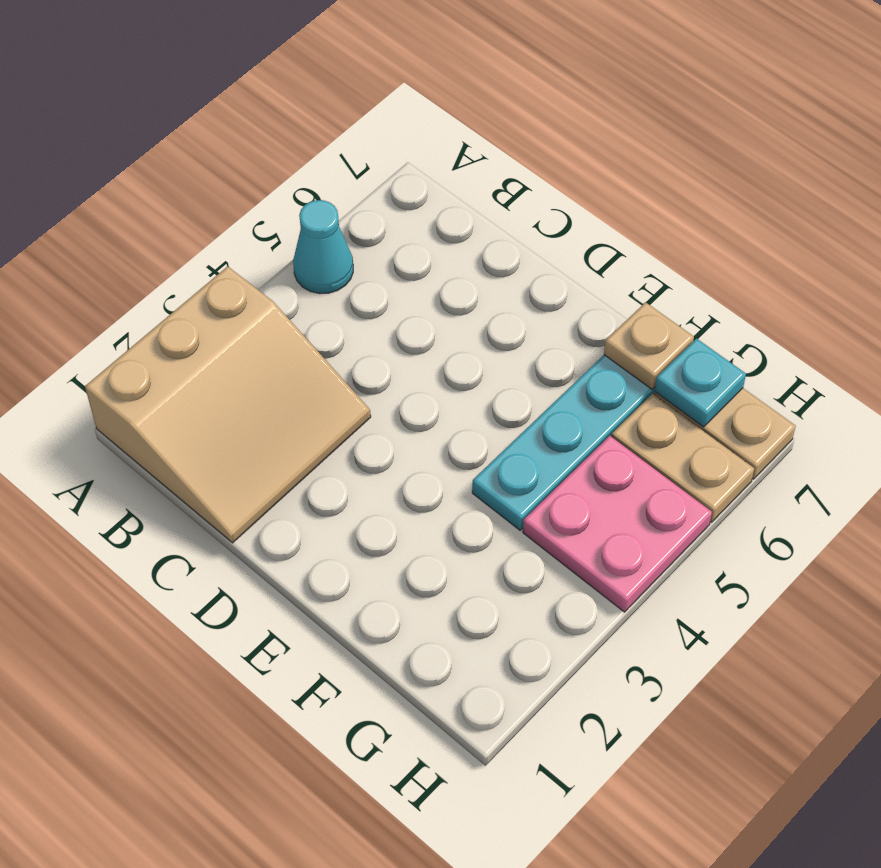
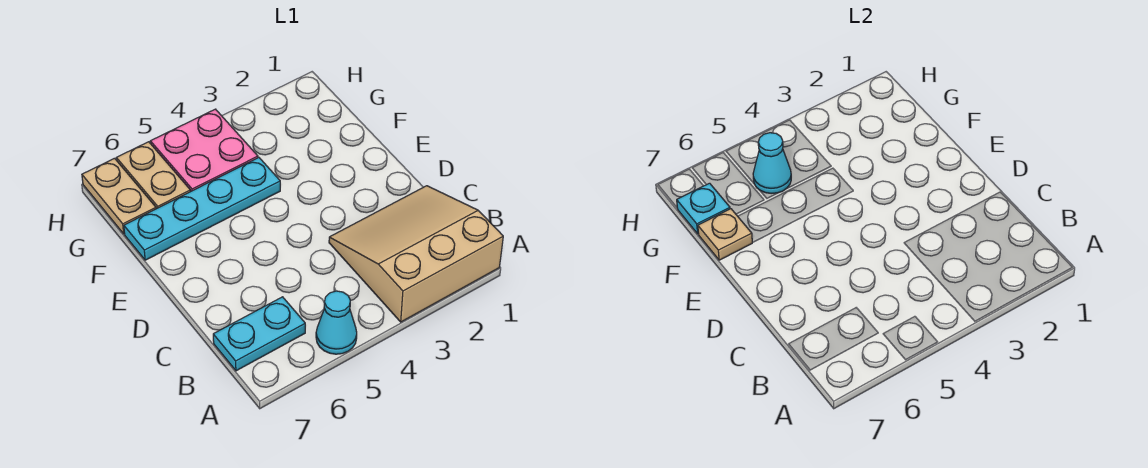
none -> cyan plate B6:B7 level 1
none -> cyan cone G5 level 2

